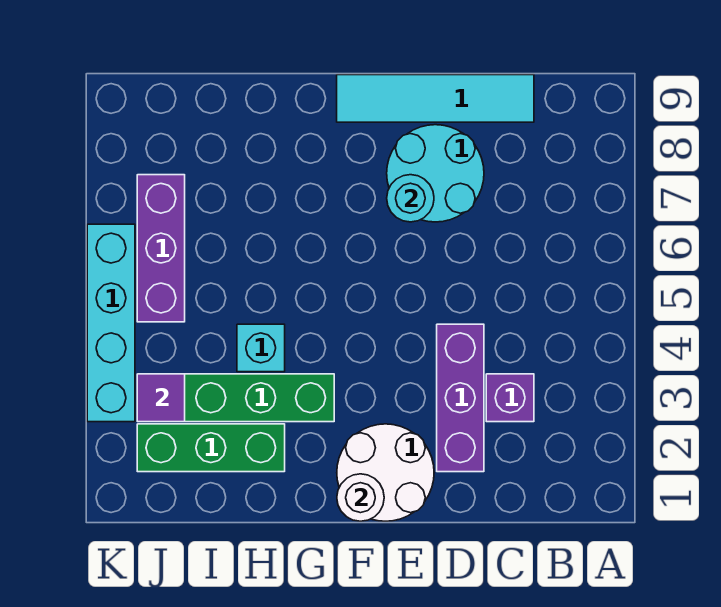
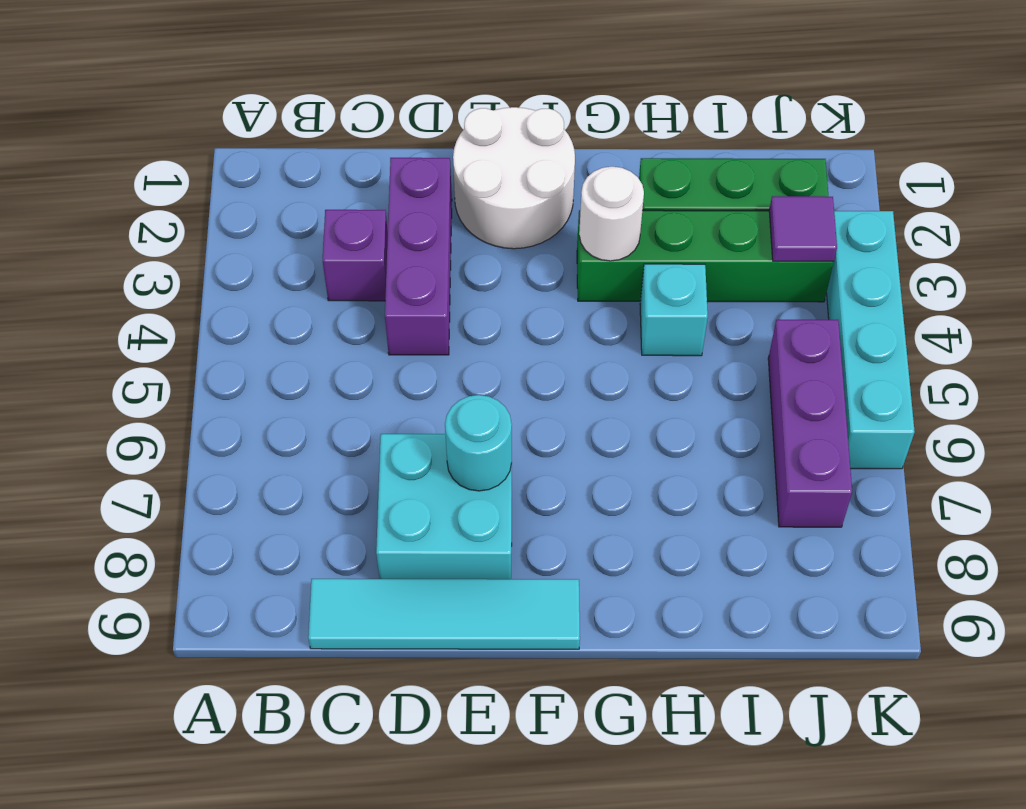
cyan round brick D7:E8 level 1 -> cyan brick D7:E8 level 1
white round brick F1 level 2 -> white round brick G3 level 2

